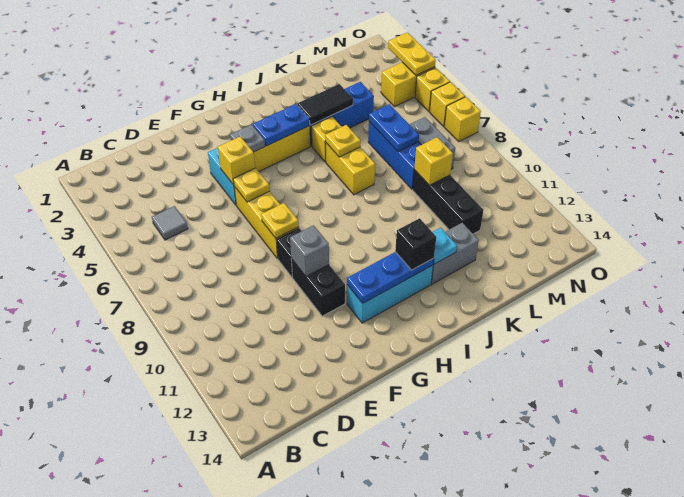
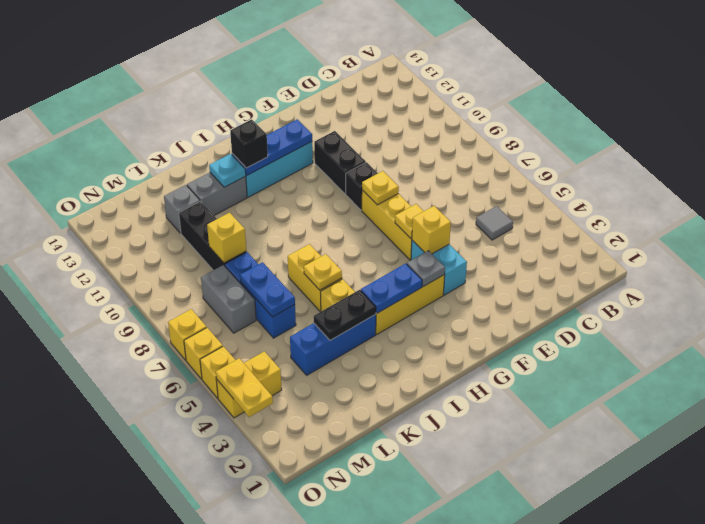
grey brick F10 level 2 -> grey brick L12 level 1
black tile J4:K4 level 2 -> black plate J4:K4 level 2

